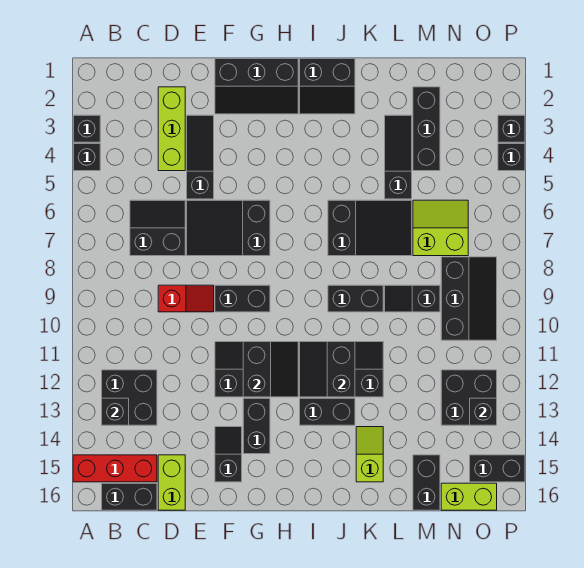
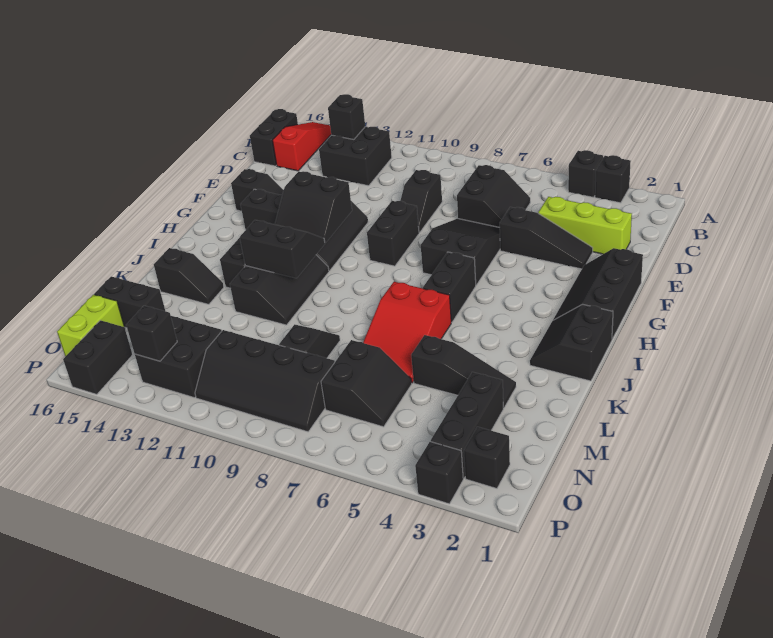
red brick A15:C15 level 1 -> red slope A15:C15 level 1 top C
red slope D9:E9 level 1 top D -> black slope D9:E9 level 1 top D
lime brick D15:D16 level 1 -> none
black slope J6:L7 level 1 top J -> red slope J6:L7 level 1 top J
black brick J9:K9 level 1 -> black brick H6:I6 level 1
lime slope K14:K15 level 1 top 15 -> black slope K14:K15 level 1 top 15
black brick M2:M4 level 1 -> black brick M3:O3 level 1
lime slope M6:N7 level 1 top 7 -> black slope M6:N7 level 1 top 7
black slope N8:O10 level 1 top N -> black slope N8:O11 level 1 top N
black brick P4 level 1 -> black brick O2 level 1

